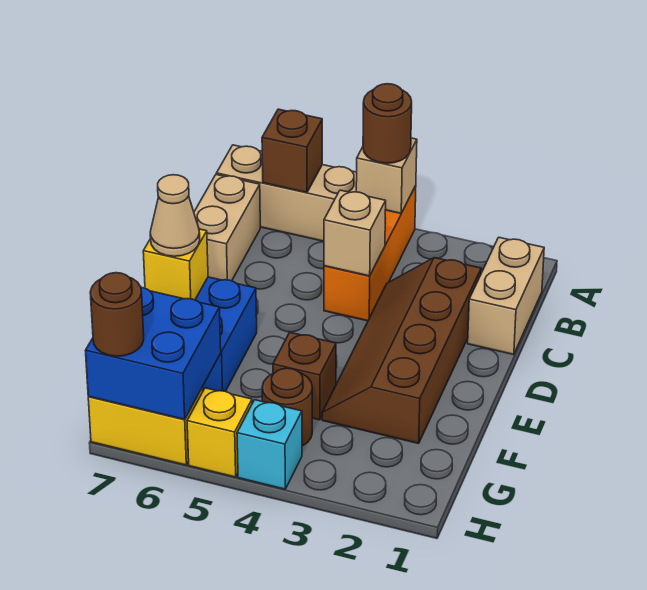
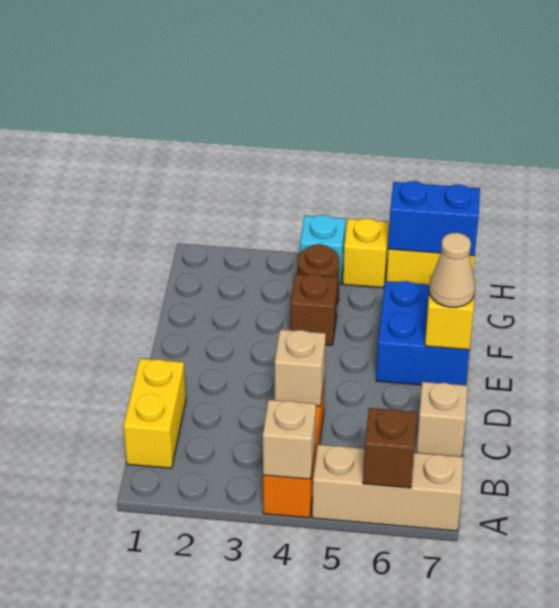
brown round brick A4 level 3 -> none
tan brick B1:C1 level 1 -> yellow brick B1:C1 level 1
tan brick B7:C7 level 1 -> tan brick C7 level 1
brown slope C2:F3 level 1 top 2 -> none
blue brick G6:H7 level 2 -> blue brick H6:H7 level 2
brown round brick H7 level 3 -> none

